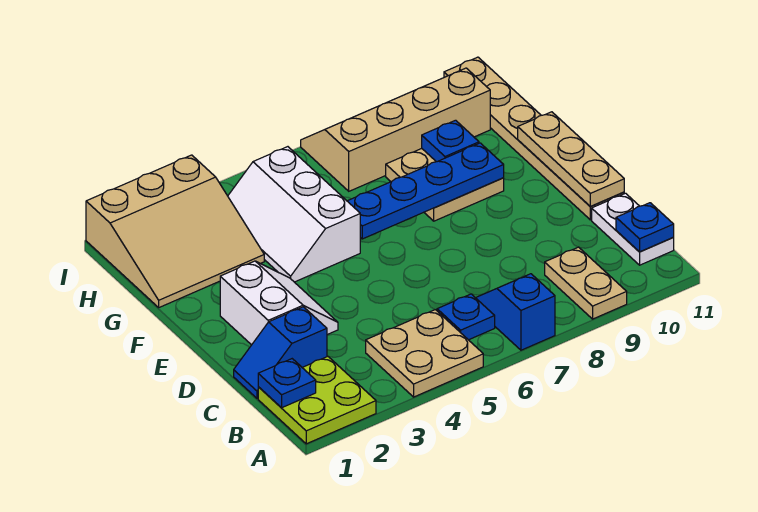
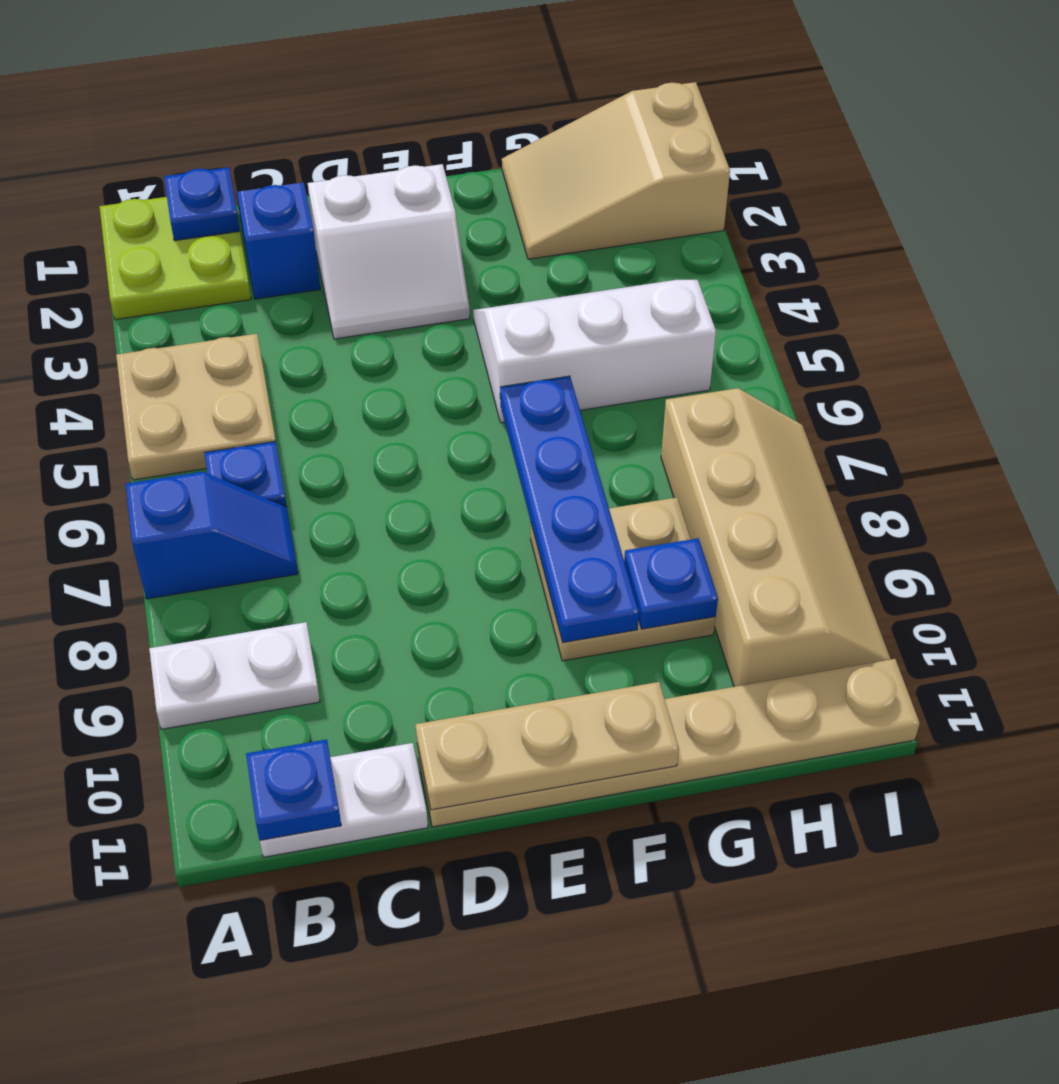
tan plate A9:B9 level 1 -> white plate A9:B9 level 1
tan slope G1:I3 level 1 top I -> tan slope G1:I2 level 1 top I

